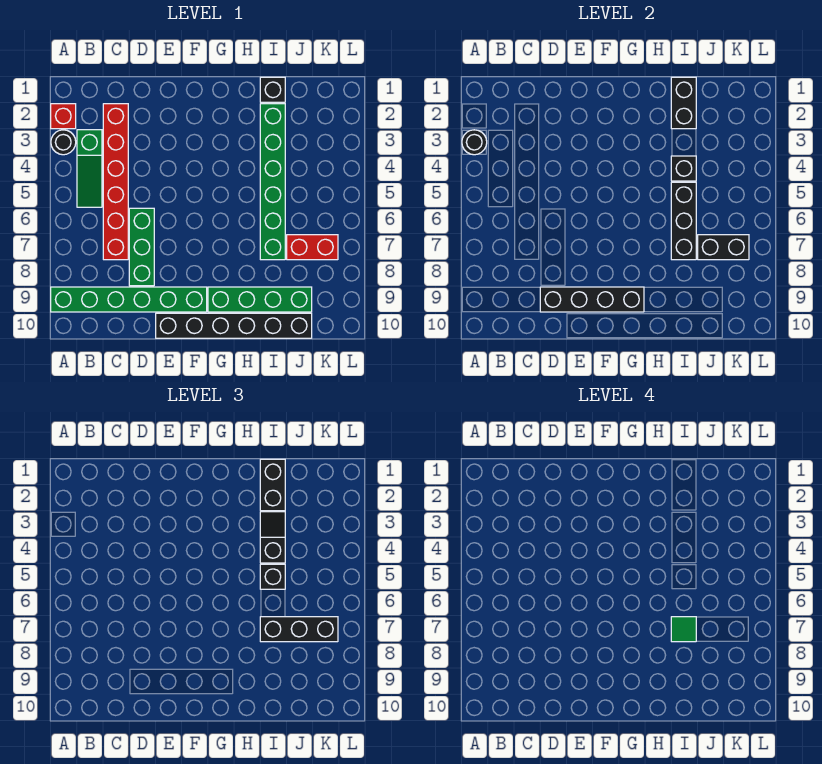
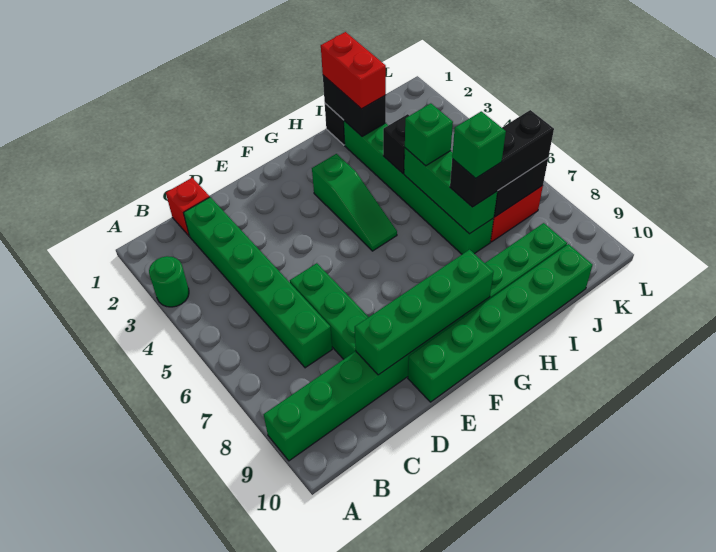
red brick A2 level 1 -> red brick C1 level 1
black round brick A3 level 1 -> green round brick A3 level 1
black round brick A3 level 2 -> none
green slope B3:B5 level 1 top 3 -> green slope G3:G5 level 1 top 3
red brick C2:C7 level 1 -> green brick C2:C7 level 1
black brick D9:G9 level 2 -> green brick D9:G9 level 2
black brick E10:J10 level 1 -> green brick E10:J10 level 1
black brick I1:I2 level 3 -> red brick I1:I2 level 3
black slope I3:I4 level 3 top 4 -> none
black brick I5:I7 level 2 -> green brick I5:I7 level 2
black brick I5 level 3 -> green brick I5 level 3
green tile I7 level 4 -> green brick I7 level 4

